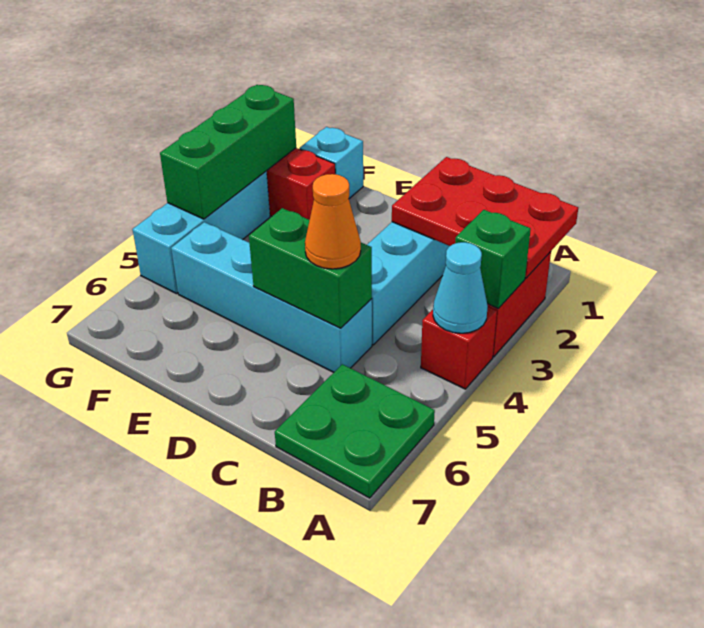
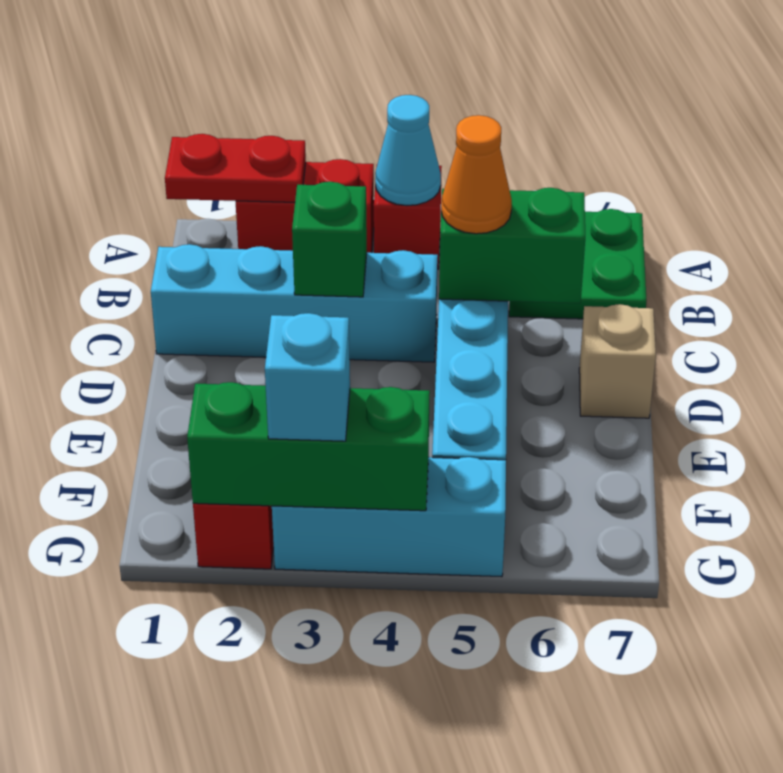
red plate A1:C2 level 2 -> red plate A1:A2 level 2
green brick A3 level 2 -> green brick C3 level 2
green brick C5:D5 level 2 -> green brick C5:C6 level 2
none -> tan brick D7 level 1
cyan brick F1 level 1 -> cyan brick G3 level 3

